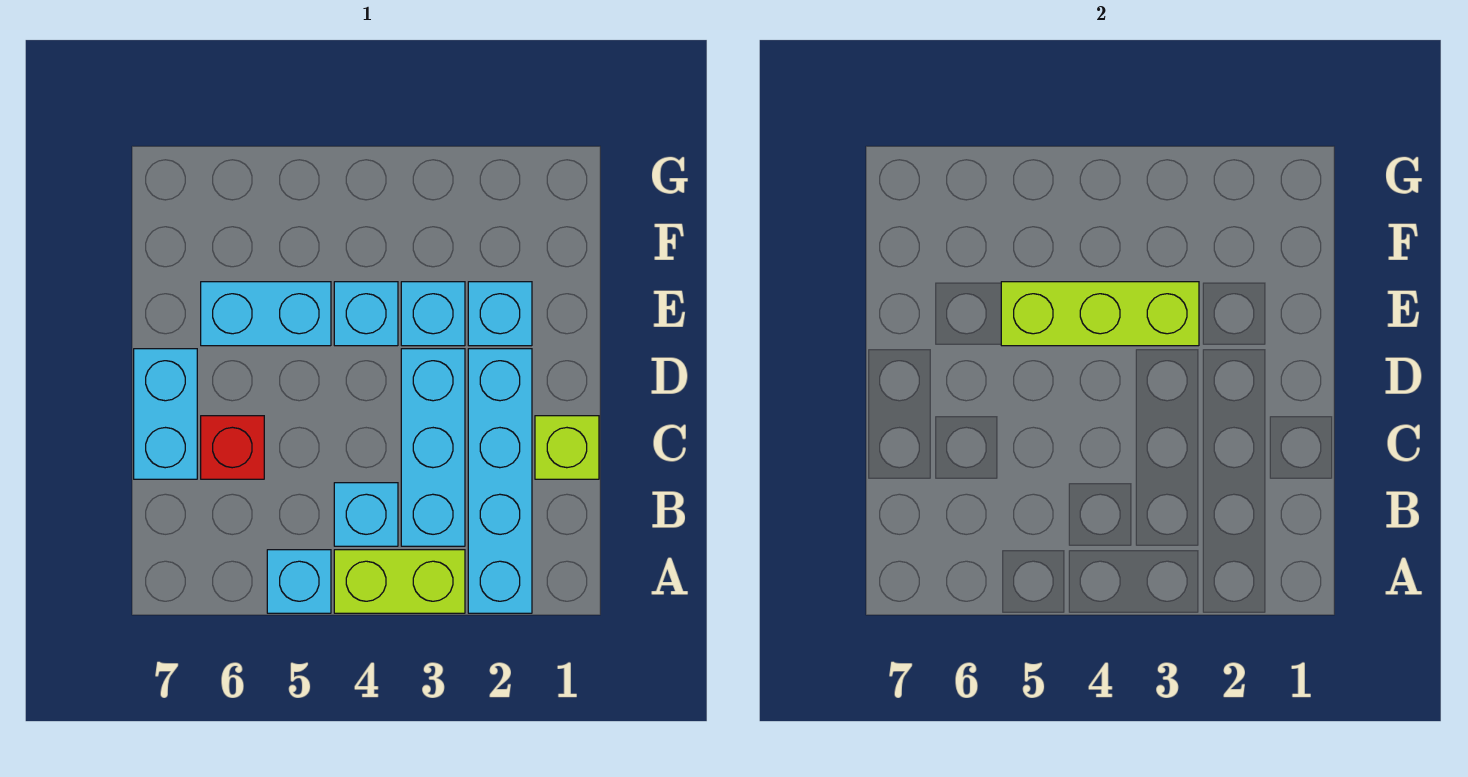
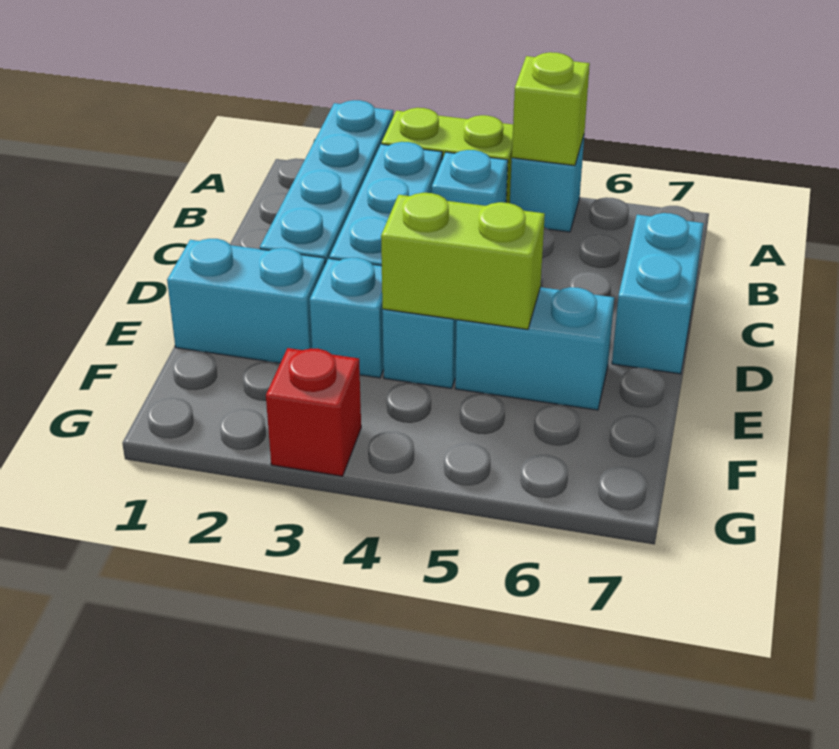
lime brick C1 level 1 -> lime brick A5 level 2
red brick C6 level 1 -> red brick G3 level 1
cyan brick E2 level 1 -> cyan brick E1:E2 level 1
lime brick E3:E5 level 2 -> lime brick E4:E5 level 2

